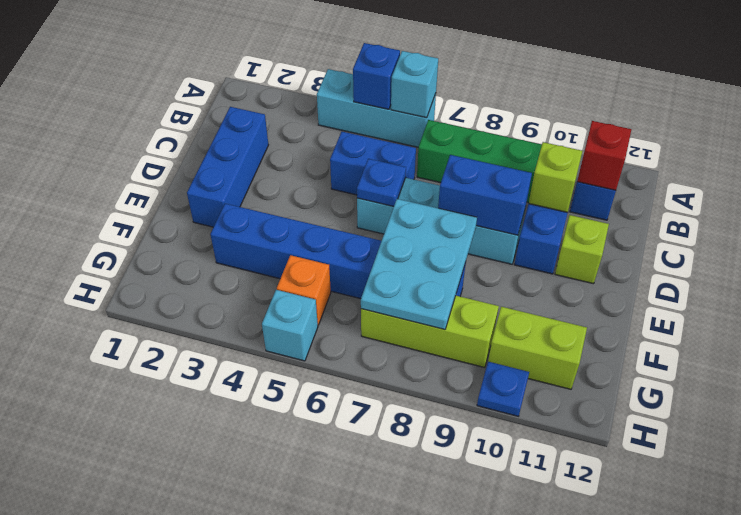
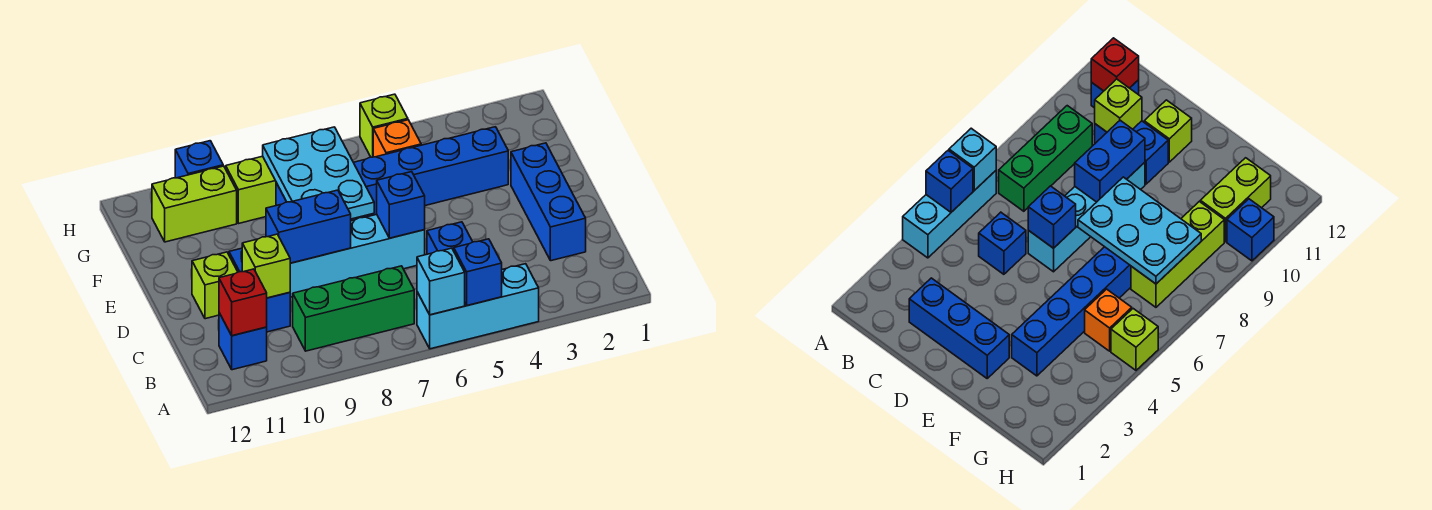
blue brick C5:C6 level 1 -> blue brick C5 level 1
blue plate D6 level 2 -> blue brick D6 level 2
cyan brick H5 level 1 -> lime brick H5 level 1
blue plate H10 level 1 -> blue brick H10 level 1

